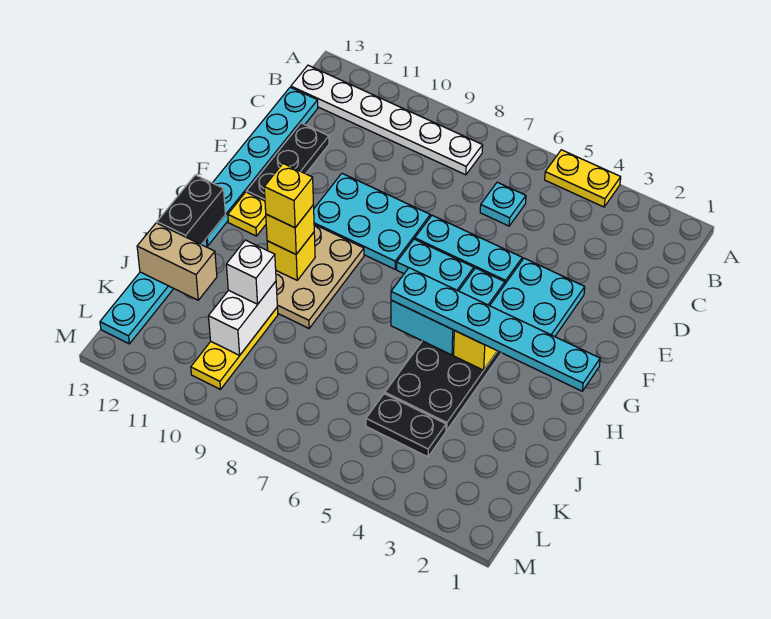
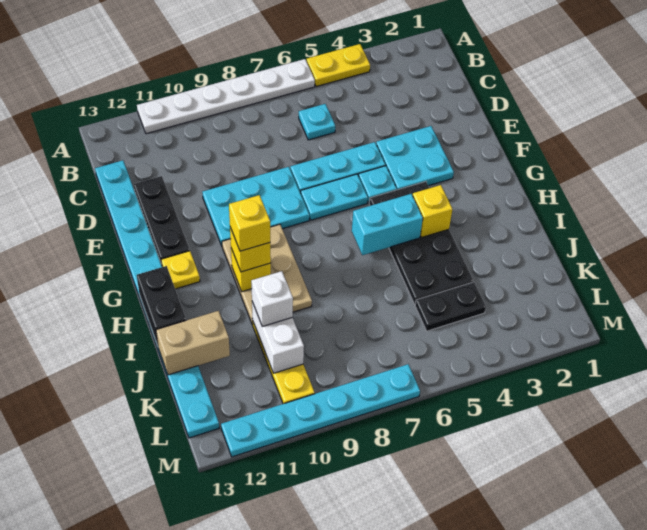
white plate B8:B13 level 1 -> white plate A6:A11 level 1
cyan plate H1:H6 level 3 -> cyan plate M7:M12 level 1

